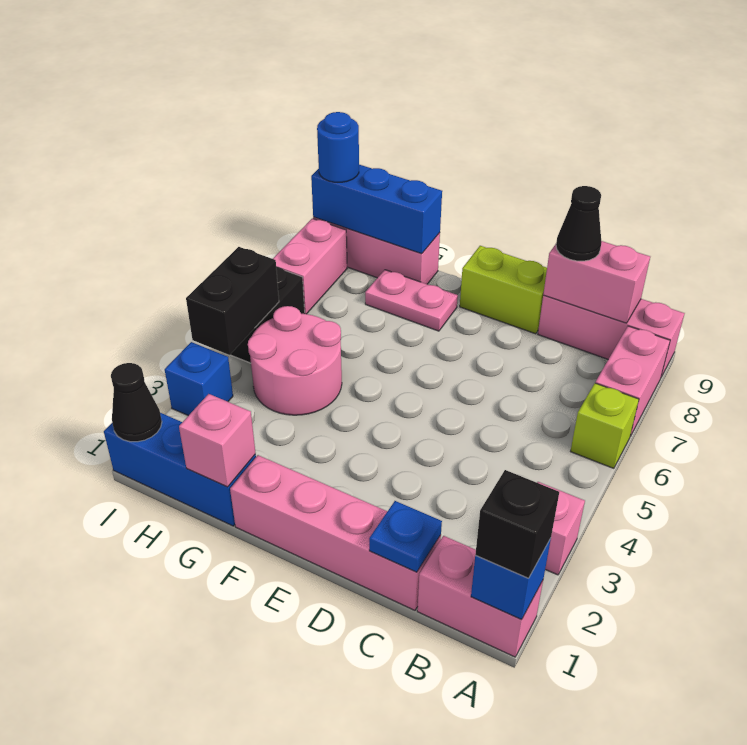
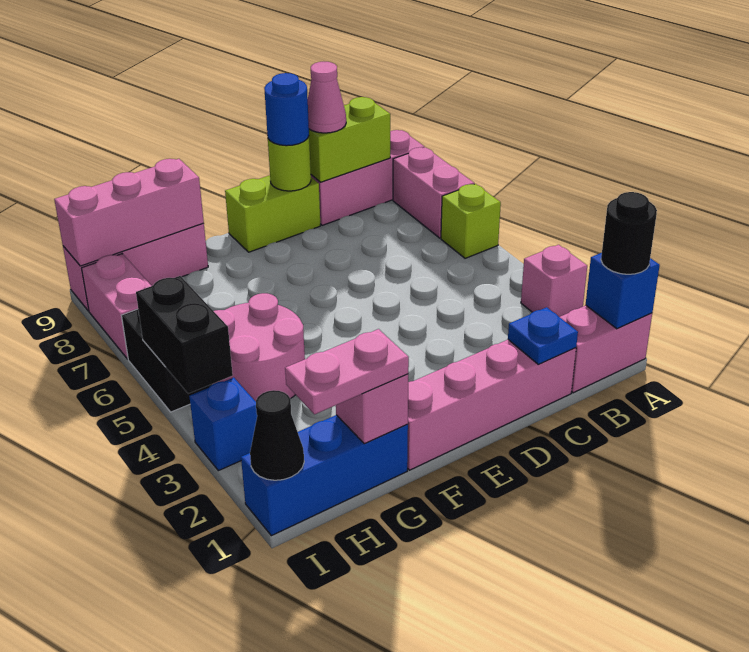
black brick A1 level 3 -> black round brick A1 level 3
pink brick B9:C9 level 2 -> lime brick B9:C9 level 2
black cone C9 level 3 -> pink cone C9 level 3
none -> lime round brick D9 level 2
pink plate F8:G8 level 1 -> pink plate G1:H1 level 3
blue brick G9:I9 level 2 -> pink brick G9:I9 level 2
blue round brick I9 level 3 -> blue round brick D9 level 3

